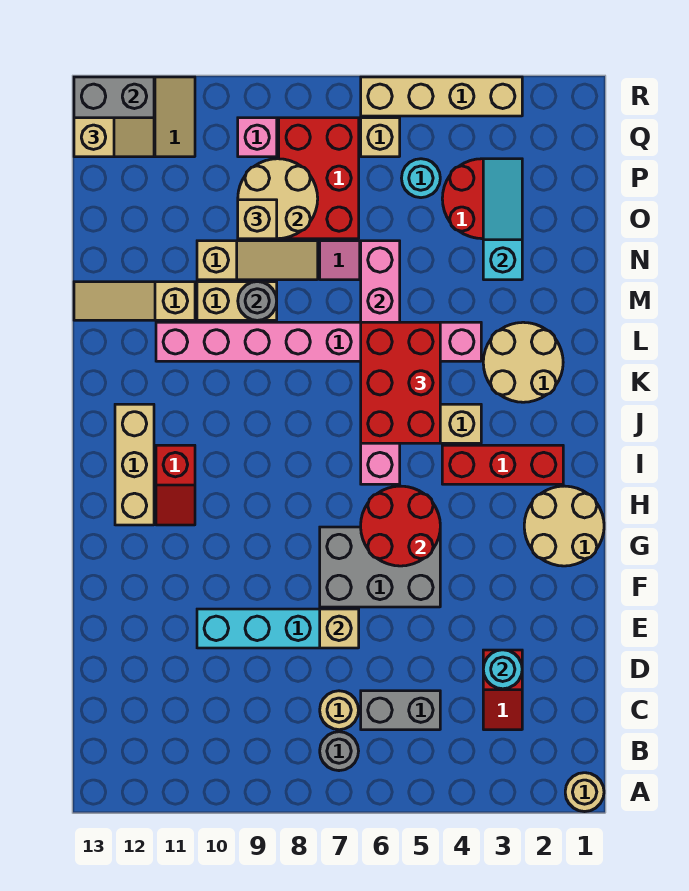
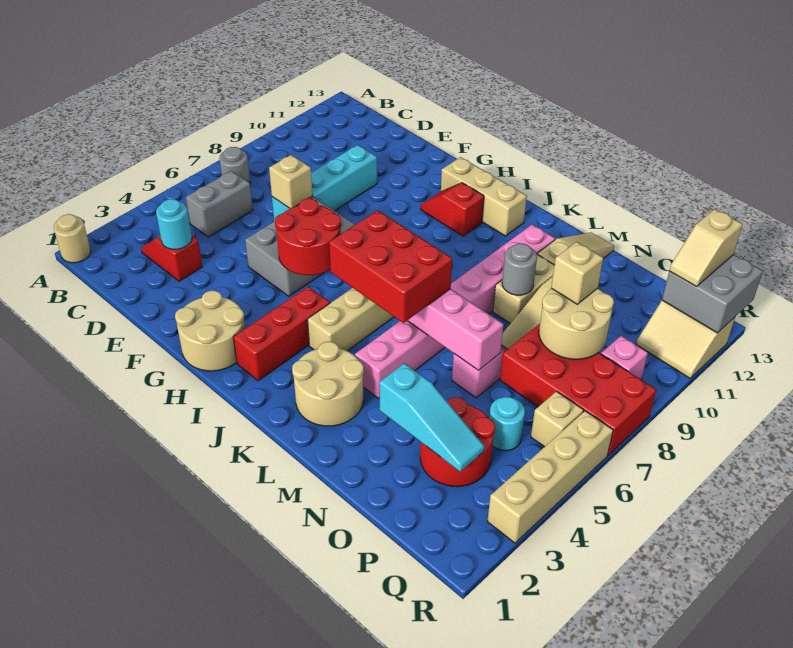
tan round brick C7 level 1 -> none
red brick O7:Q8 level 1 -> red brick O7:R8 level 1

